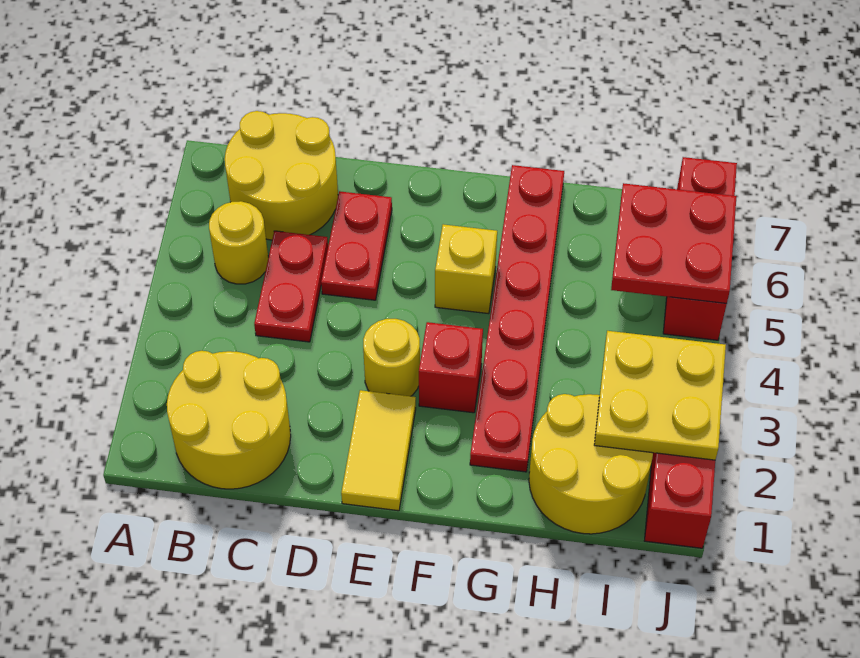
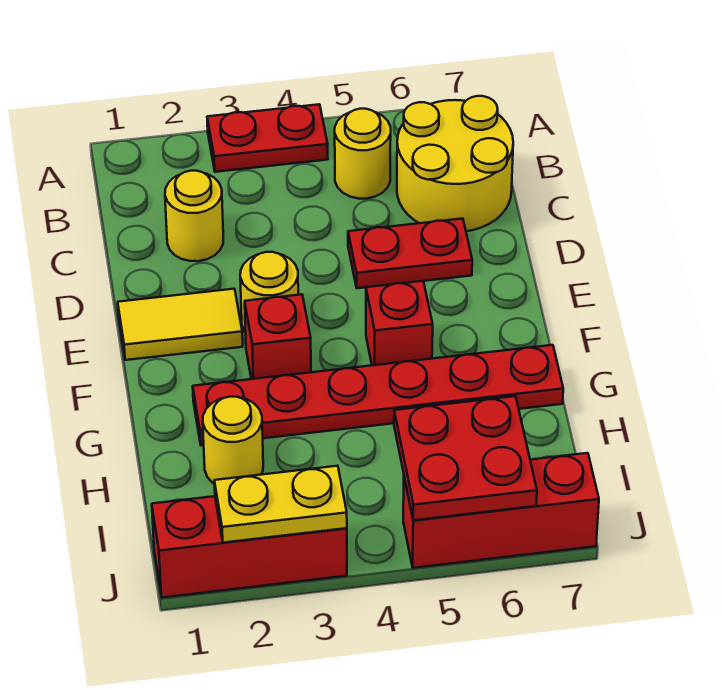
yellow round brick B1:C2 level 1 -> yellow round brick C2 level 1
red plate C4:C5 level 1 -> red plate A3:A4 level 1
yellow brick F5 level 1 -> red brick F5 level 1
yellow round brick H1:I2 level 1 -> yellow round brick H2 level 1
yellow plate I2:J3 level 2 -> yellow plate J2:J3 level 2

